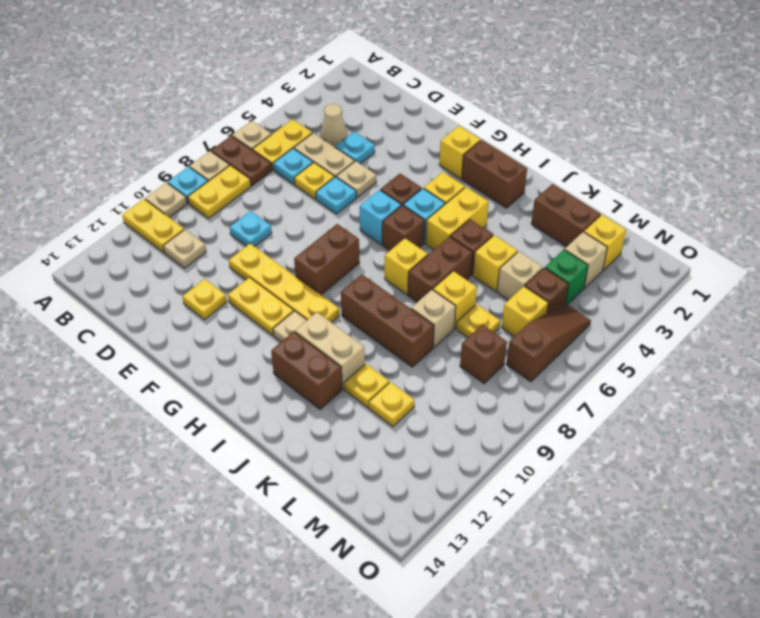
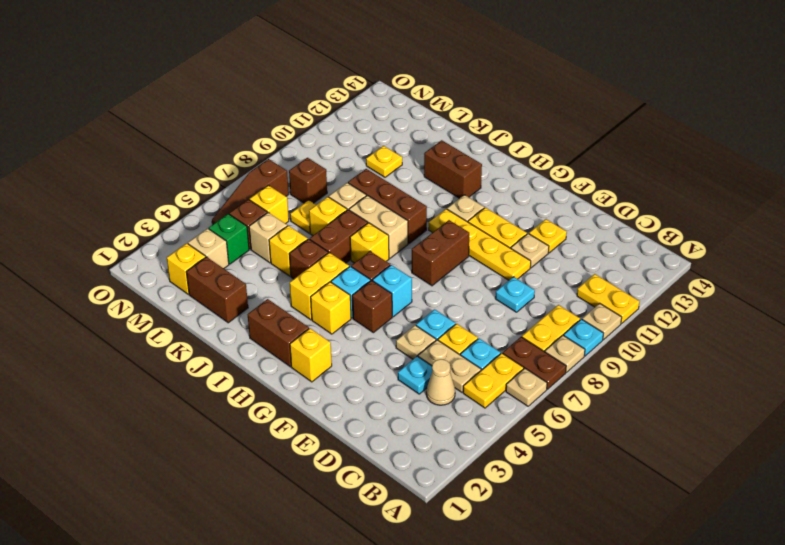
tan plate C11 level 1 -> tan plate E11 level 1
tan brick I11:J11 level 1 -> tan brick I8:J8 level 1
yellow plate K11 level 1 -> none

